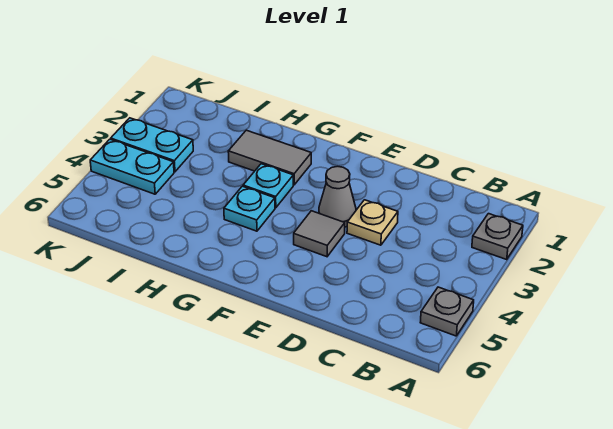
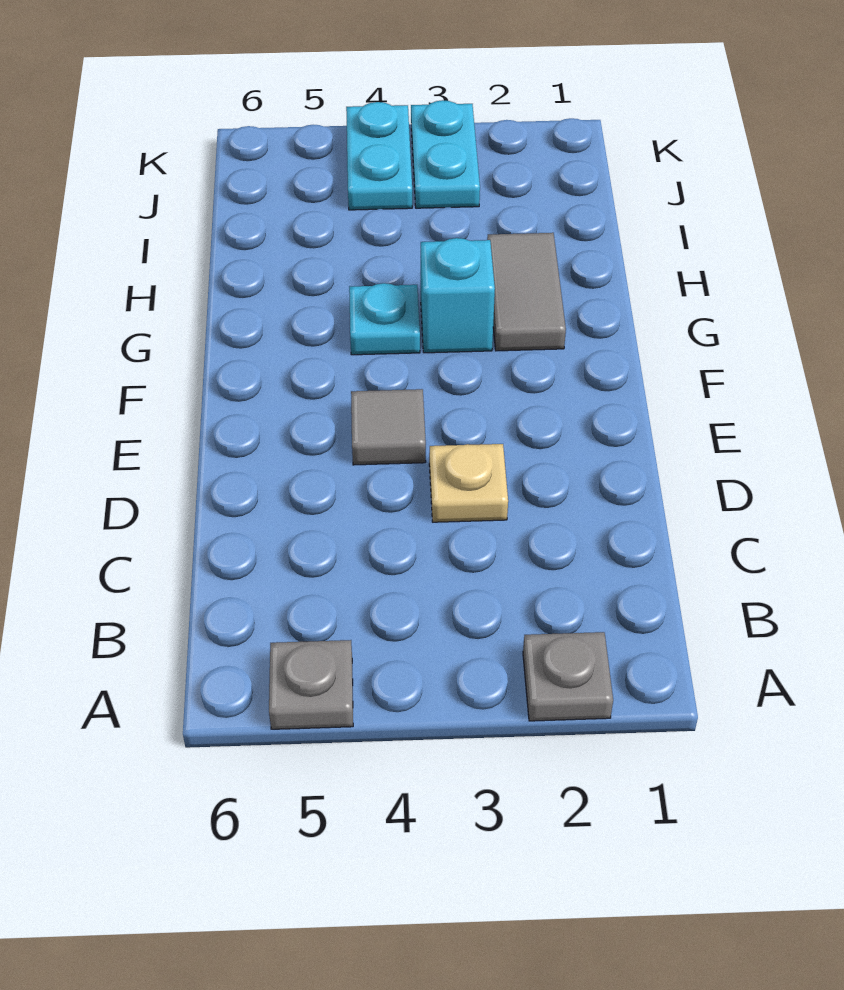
grey cone E3 level 1 -> none
cyan plate G3 level 1 -> cyan brick G3 level 1

